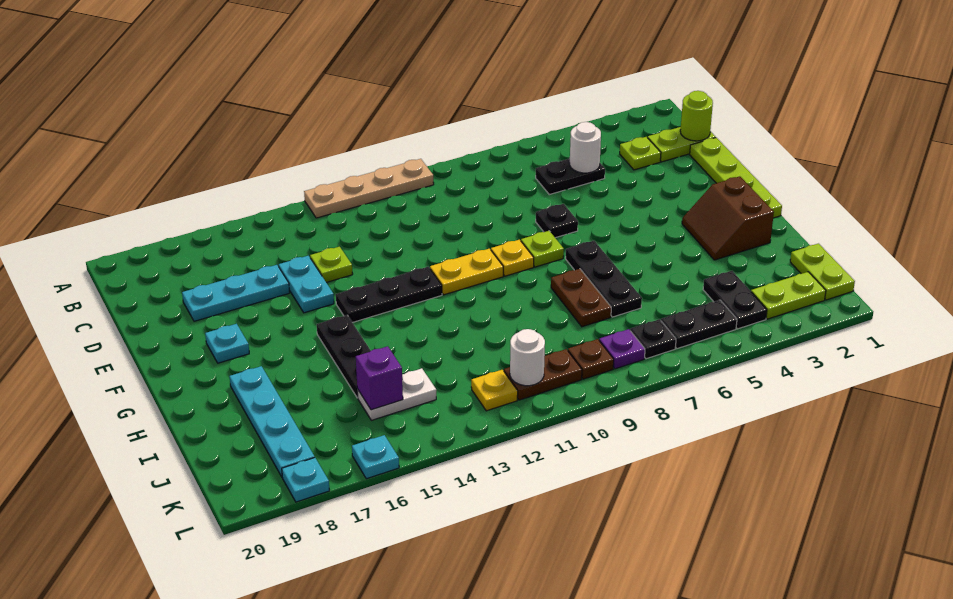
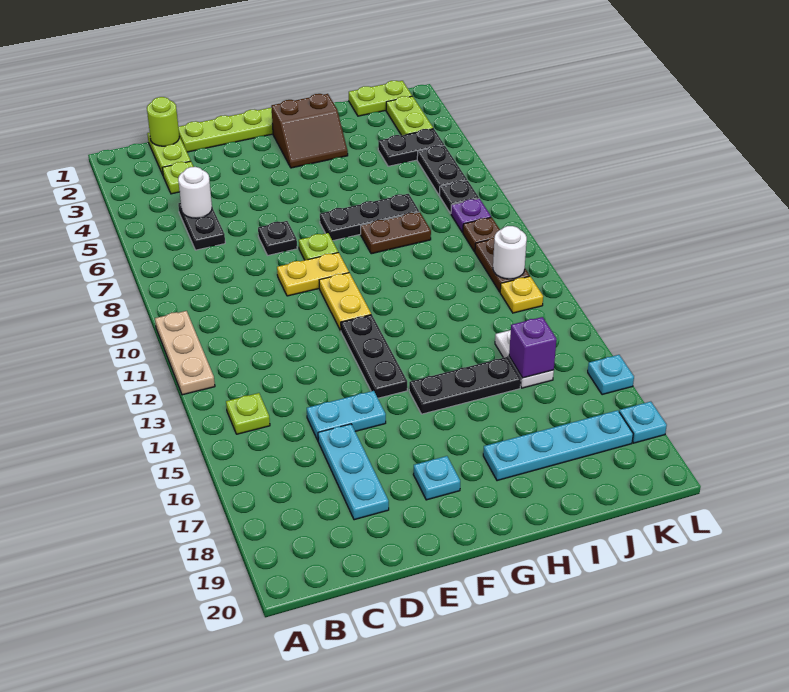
tan plate A10:A13 level 1 -> tan plate A10:A12 level 1
lime plate D14 level 1 -> lime plate B14 level 1
yellow plate F9 level 1 -> yellow plate E9:F9 level 1

